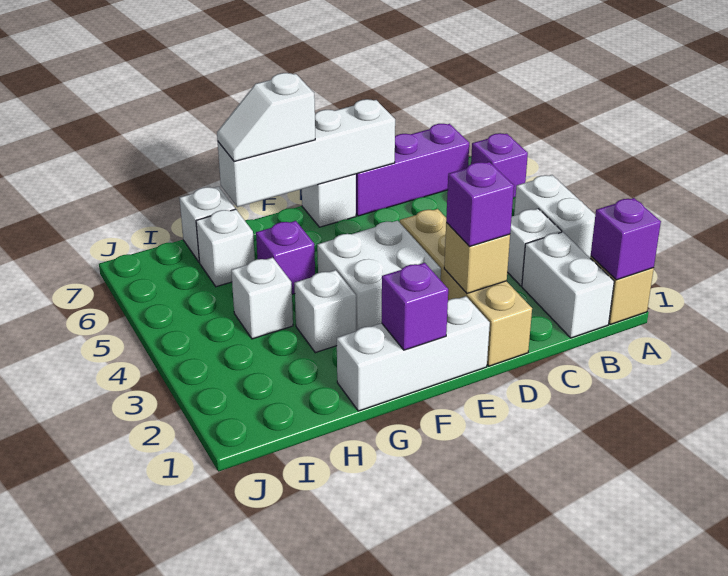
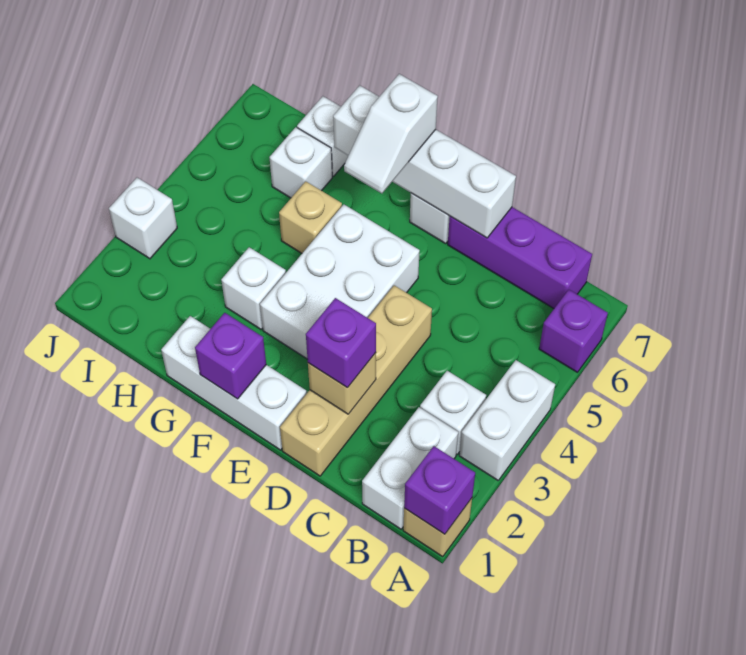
white brick E3:F4 level 1 -> white brick E3:F5 level 1
white slope F7:G7 level 3 top F -> white slope F6:F7 level 3 top 7
purple brick G5 level 1 -> tan brick G5 level 1
white brick H4 level 1 -> white brick J3 level 1

